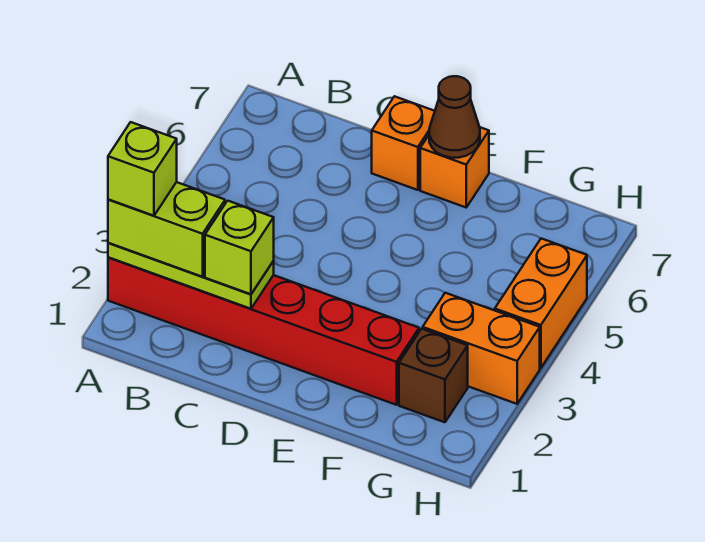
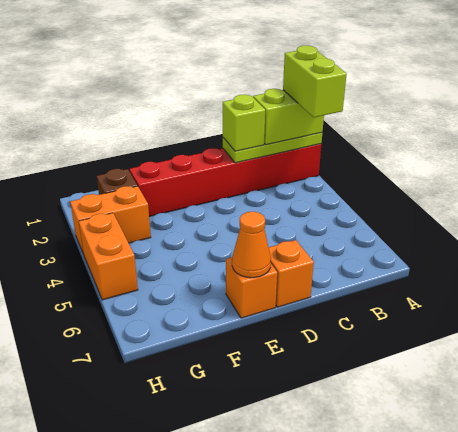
lime brick A2 level 4 -> lime brick A2:A3 level 4
brown cone E7 level 2 -> orange cone E7 level 2

